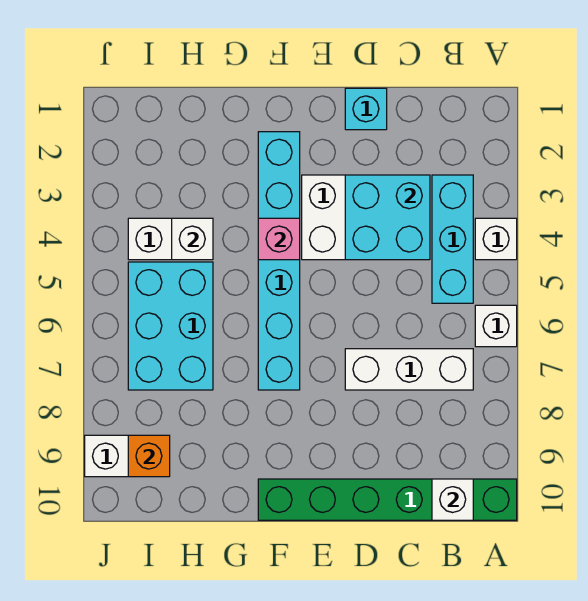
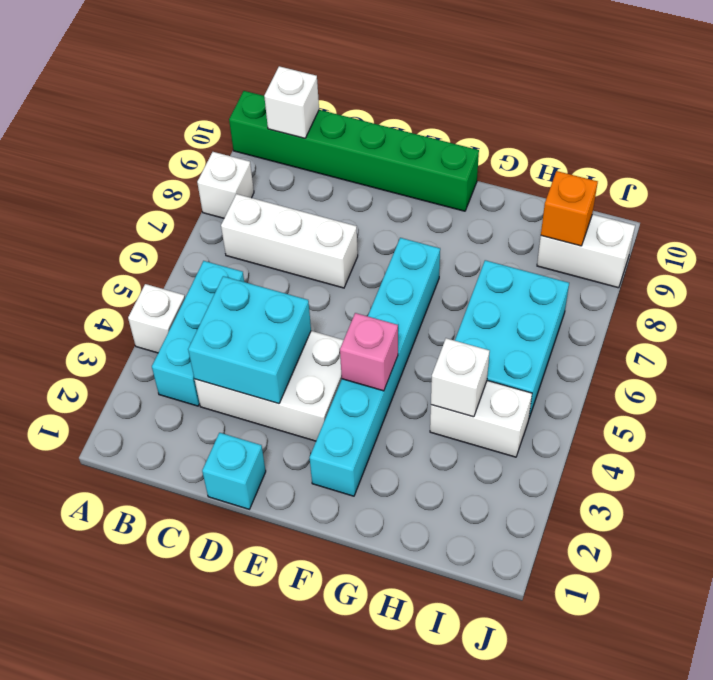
white brick A6 level 1 -> white brick A8 level 1

